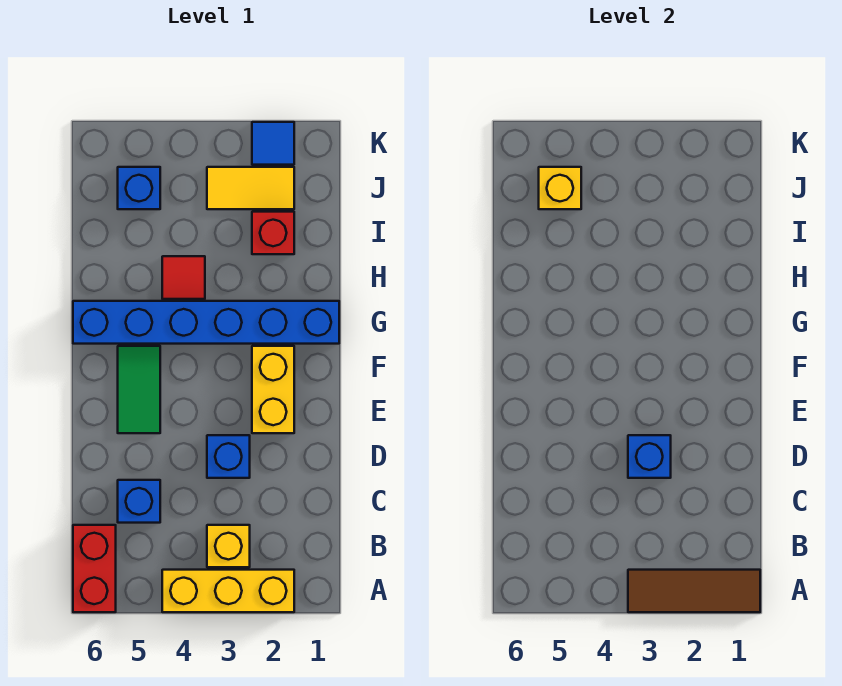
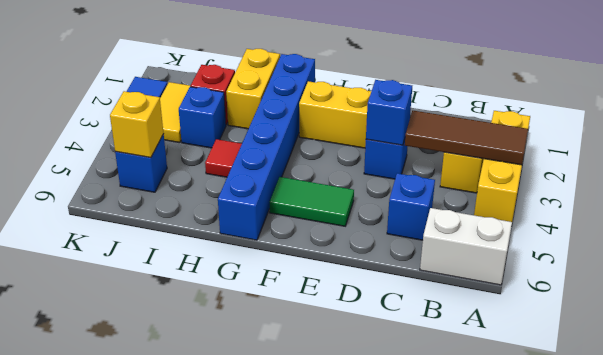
brown tile A1:A3 level 2 -> brown tile A3:C3 level 2
red brick A6:B6 level 1 -> white brick A6:B6 level 1
none -> yellow brick H1:H2 level 1
none -> blue brick I3 level 1

